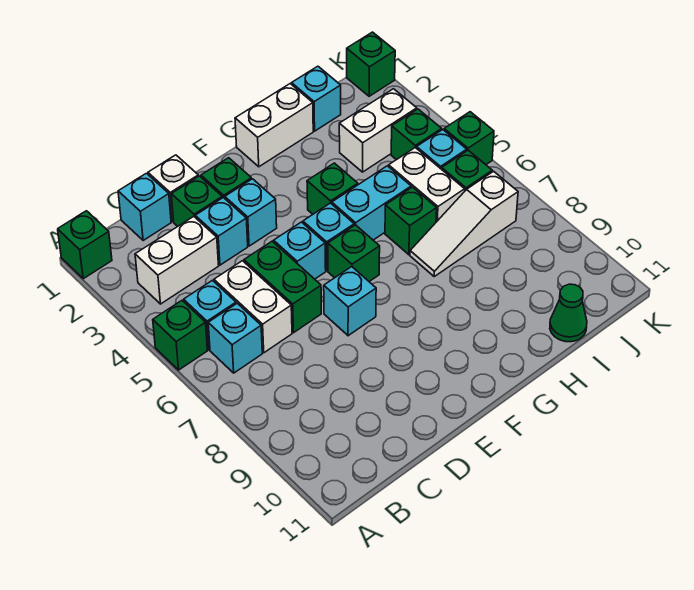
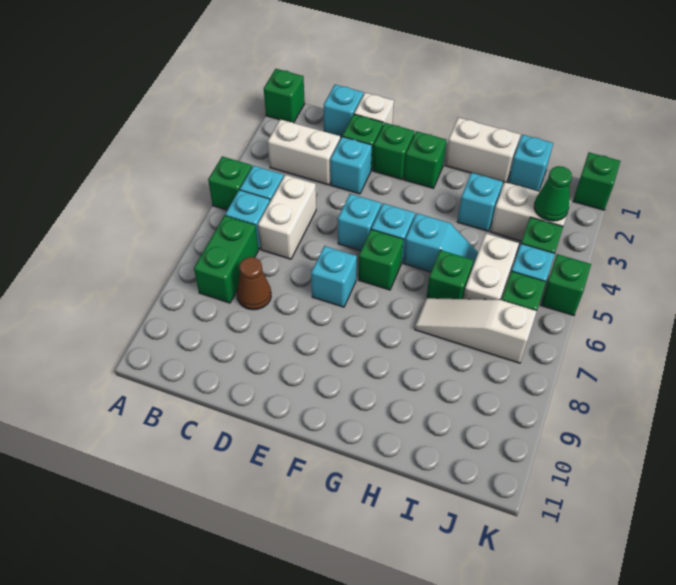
none -> brown cone C8 level 1
green brick D5:D6 level 1 -> green brick B7:B8 level 1
cyan brick E3 level 1 -> cyan brick H3 level 1
green brick G4 level 1 -> green brick F2 level 1
cyan brick G5:H5 level 1 -> cyan slope G5:H5 level 1 top G
green cone I11 level 1 -> green cone J3 level 2

